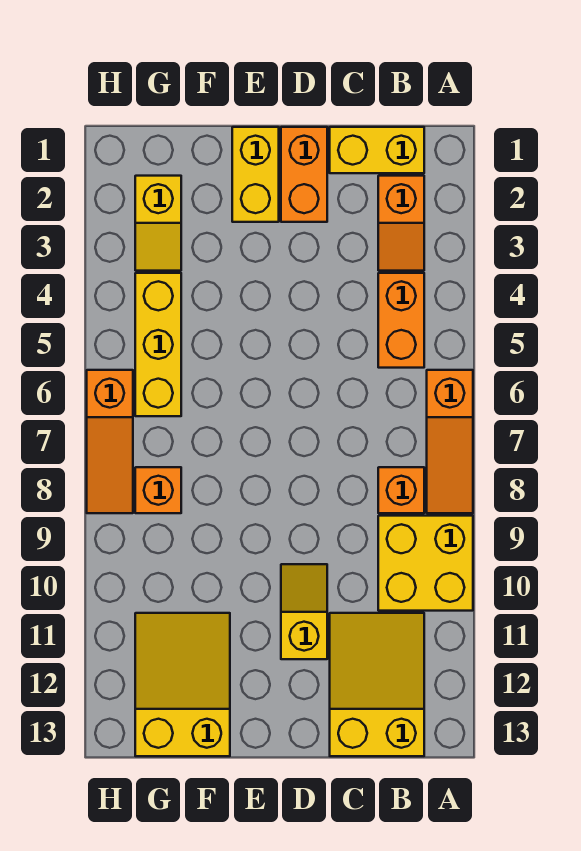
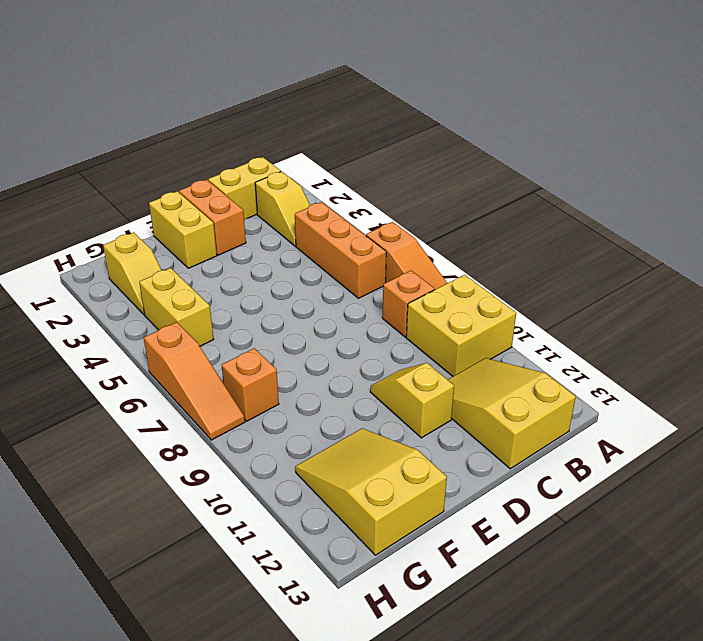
orange slope B2:B3 level 1 top 2 -> yellow slope B2:B3 level 1 top 2
orange brick B4:B5 level 1 -> orange brick B4:B6 level 1
yellow brick G4:G6 level 1 -> yellow brick G4:G5 level 1

